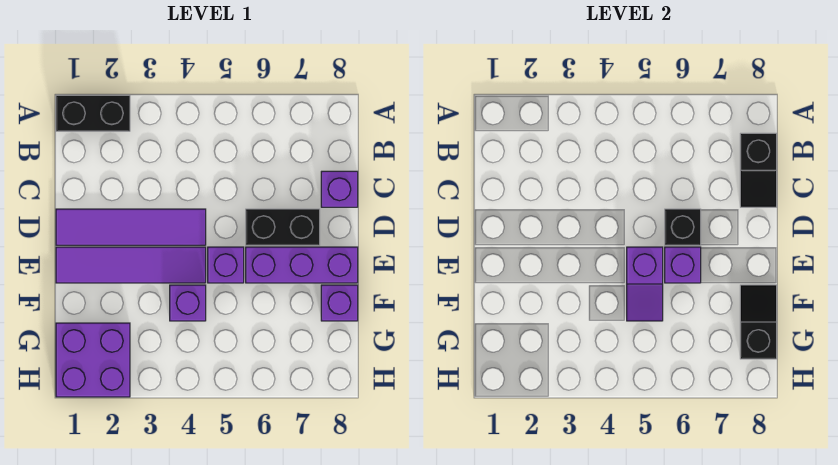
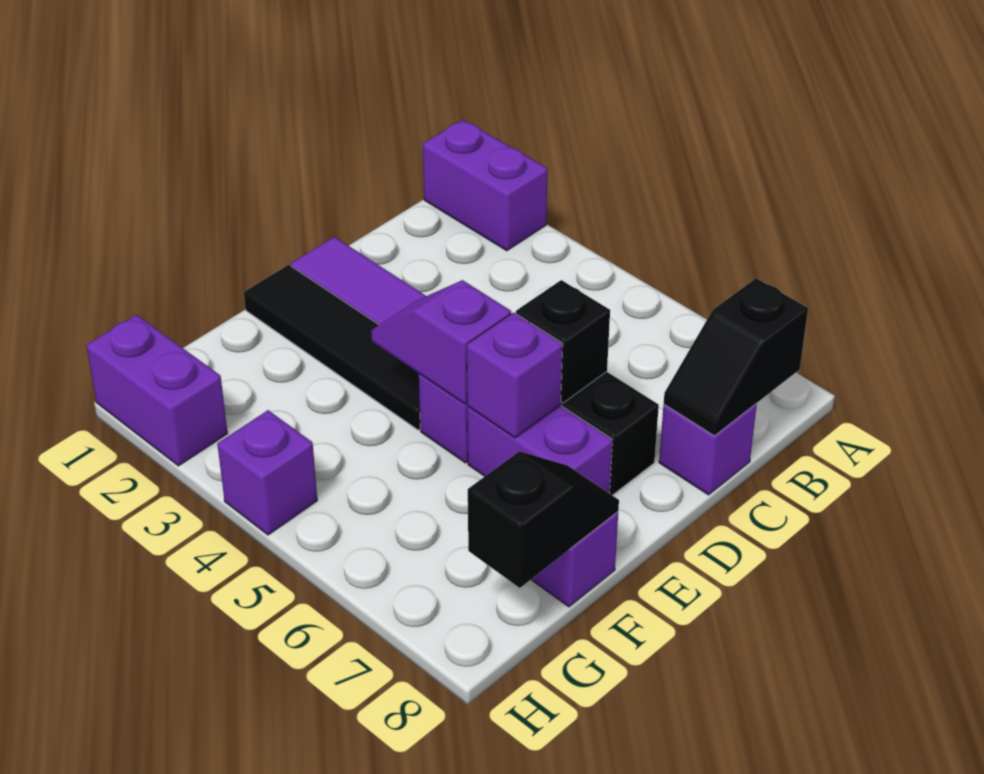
black brick A1:A2 level 1 -> purple brick A1:A2 level 1
purple tile E1:E4 level 1 -> black tile E1:E4 level 1
purple slope E5:F5 level 2 top E -> purple slope E4:E5 level 2 top 5
purple brick E6:E8 level 1 -> purple brick E6:E7 level 1
purple brick F4 level 1 -> purple brick H4 level 1
purple brick G1:H2 level 1 -> purple brick H1:H2 level 1

